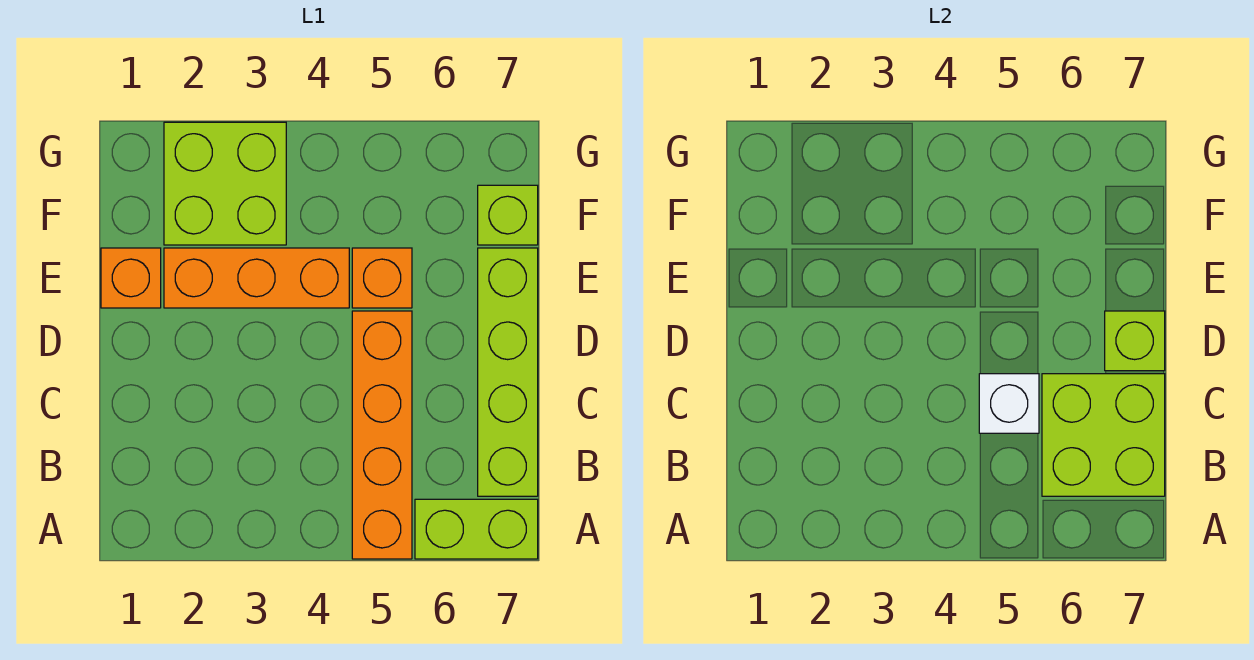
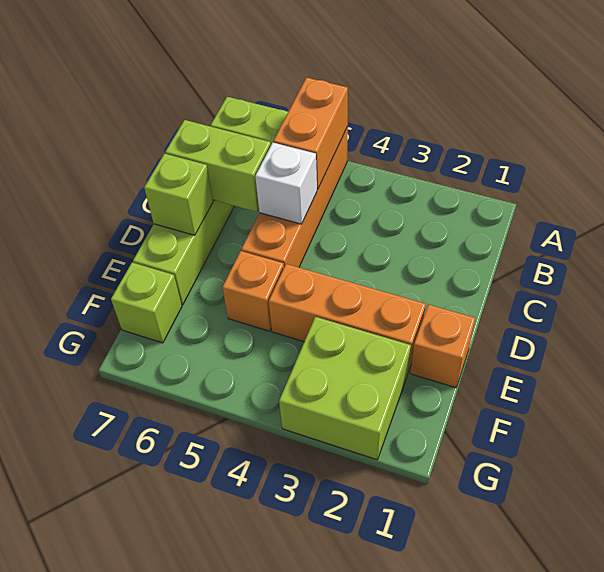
none -> orange brick A5:B5 level 2
lime brick B6:C7 level 2 -> lime brick C6:C7 level 2

